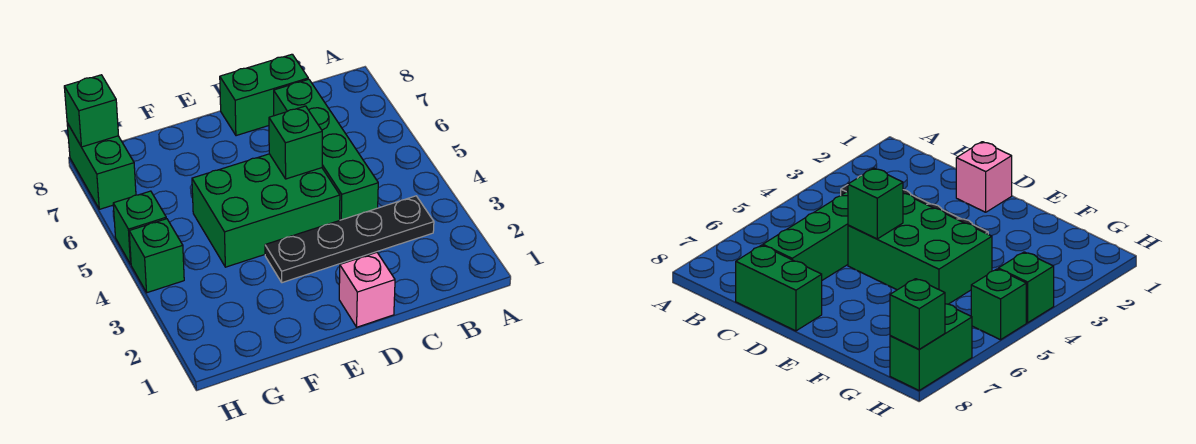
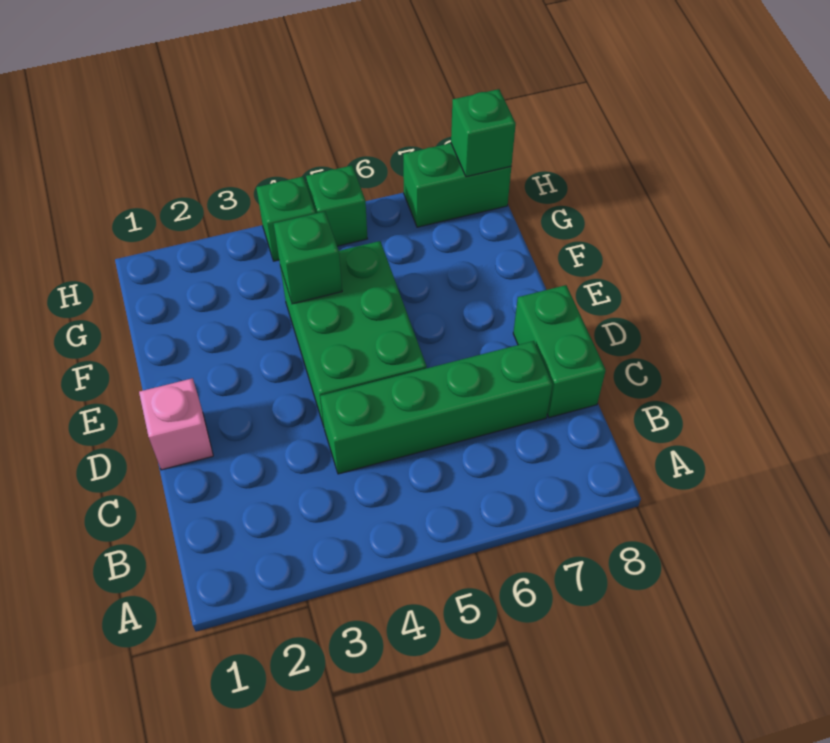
black plate B3:E3 level 1 -> none
green brick D5 level 2 -> green brick F4 level 2

